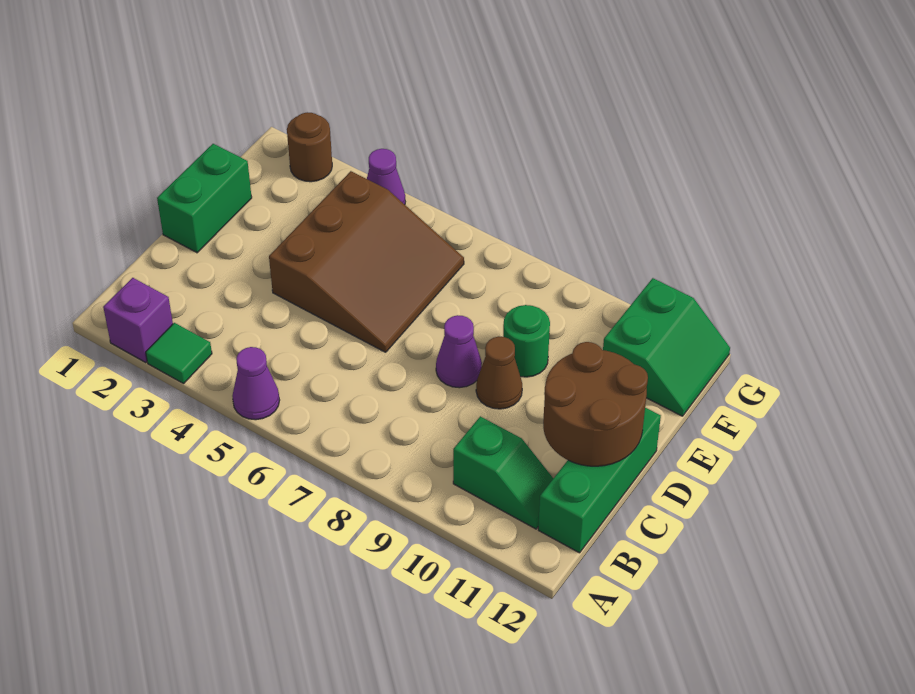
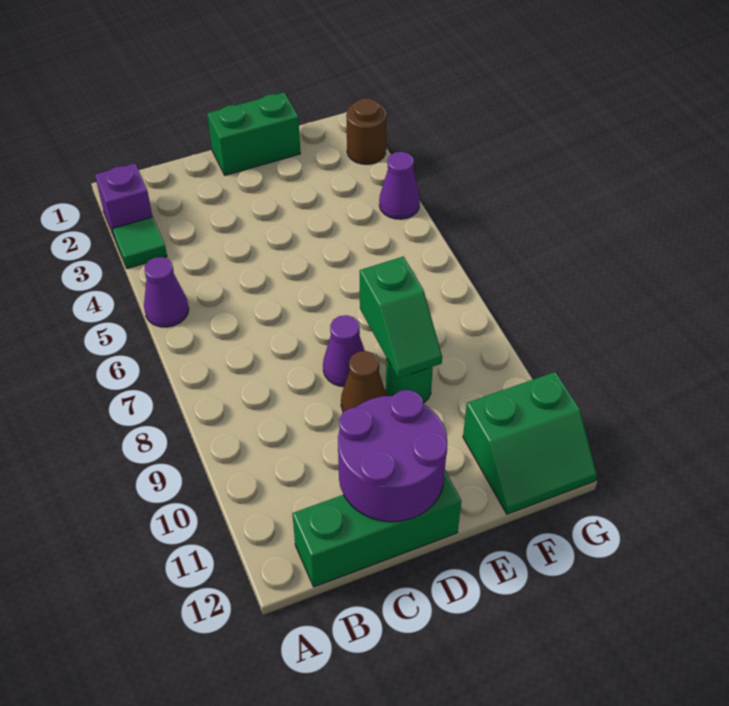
green slope B10:B11 level 1 top 10 -> green slope E8:E9 level 2 top 8
brown round brick C11:D12 level 2 -> purple round brick C11:D12 level 2
brown slope D4:F6 level 1 top 4 -> none

